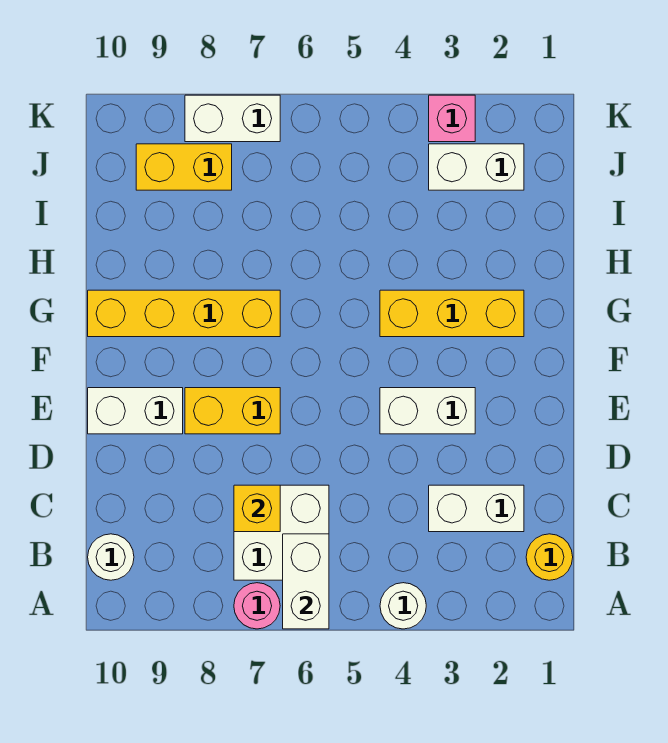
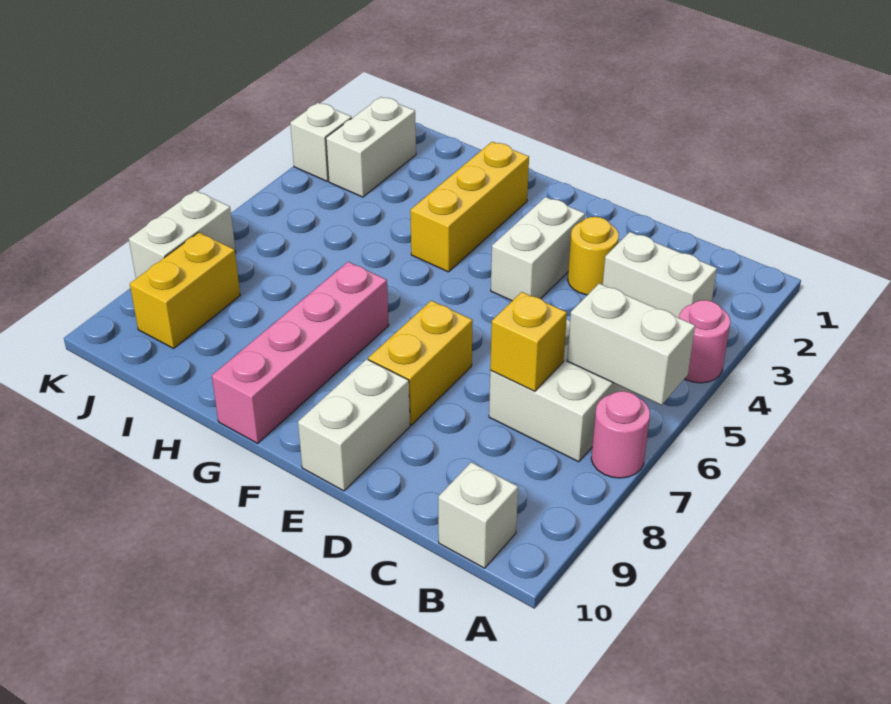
white round brick A4 level 1 -> pink round brick A4 level 1
yellow round brick B1 level 1 -> yellow round brick D3 level 1
white round brick B10 level 1 -> white brick B10 level 1
white brick C2:C3 level 1 -> white brick B3:C3 level 1
yellow brick G7:G10 level 1 -> pink brick G7:G10 level 1
pink brick K3 level 1 -> white brick K3 level 1

